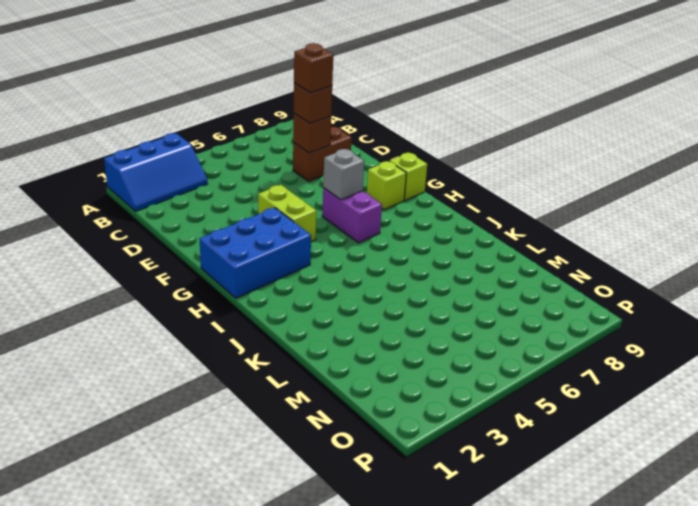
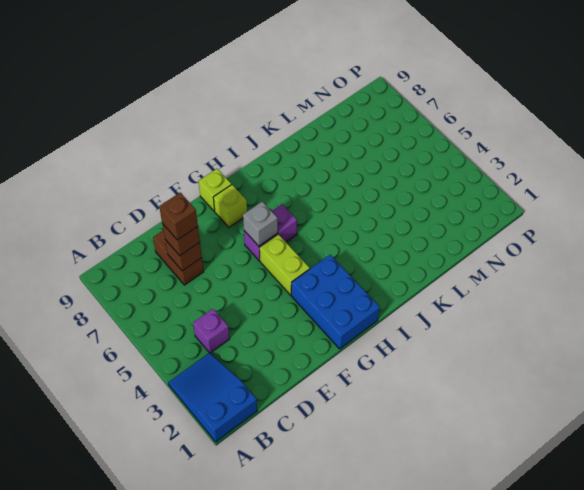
blue slope A1:B3 level 1 top A -> blue slope A1:B3 level 1 top 1
none -> purple brick C4 level 1
lime brick F4:G4 level 1 -> lime brick G4:G5 level 1

